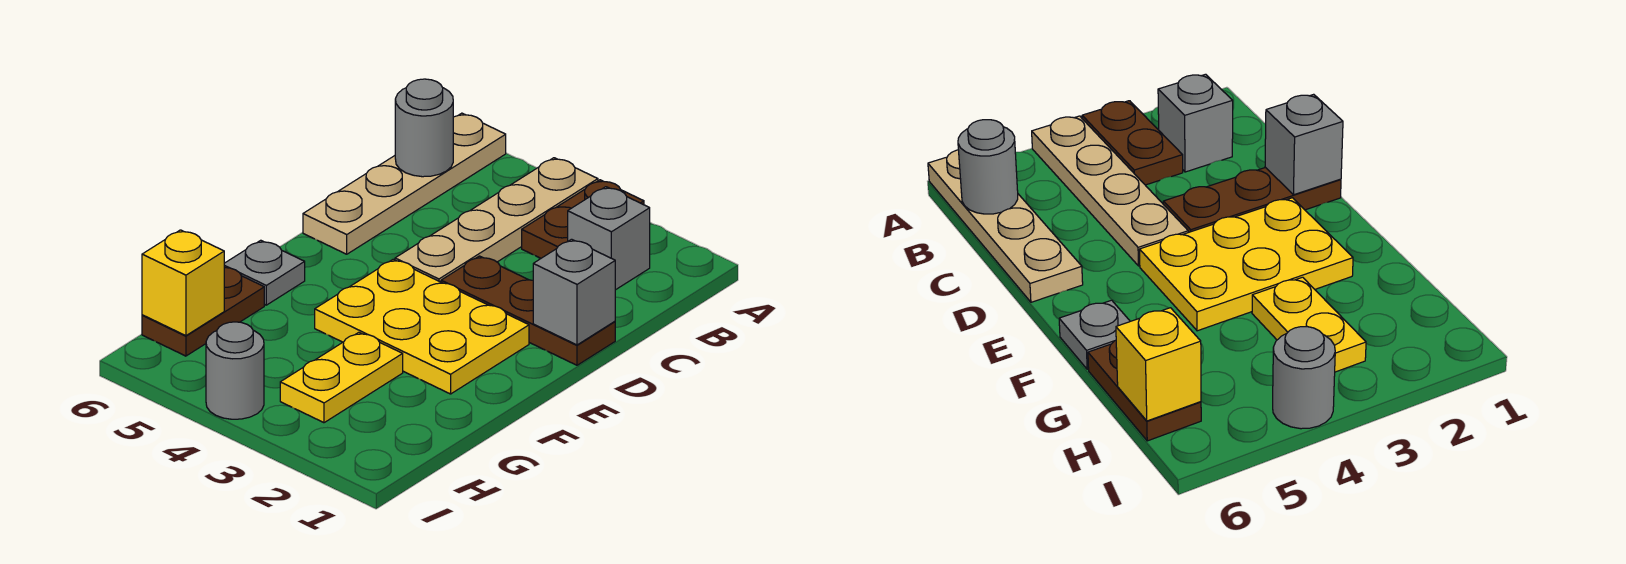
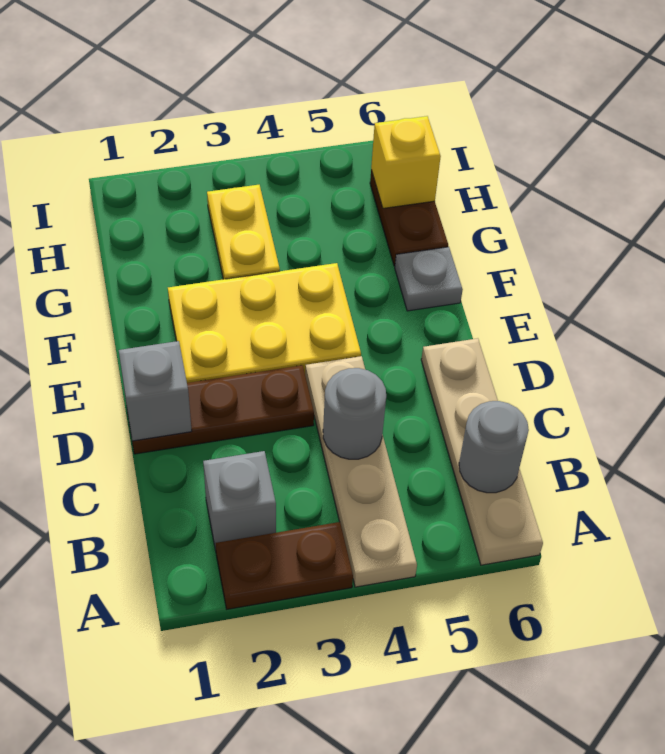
brown plate A3:B3 level 1 -> brown plate A2:A3 level 1
grey round brick I4 level 1 -> grey round brick C4 level 2

